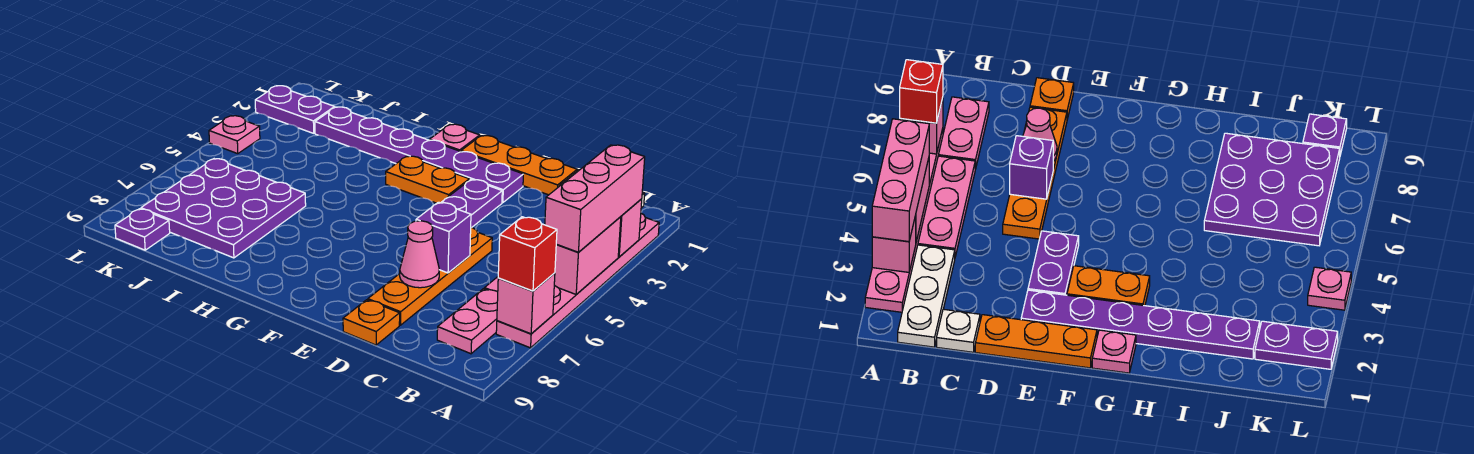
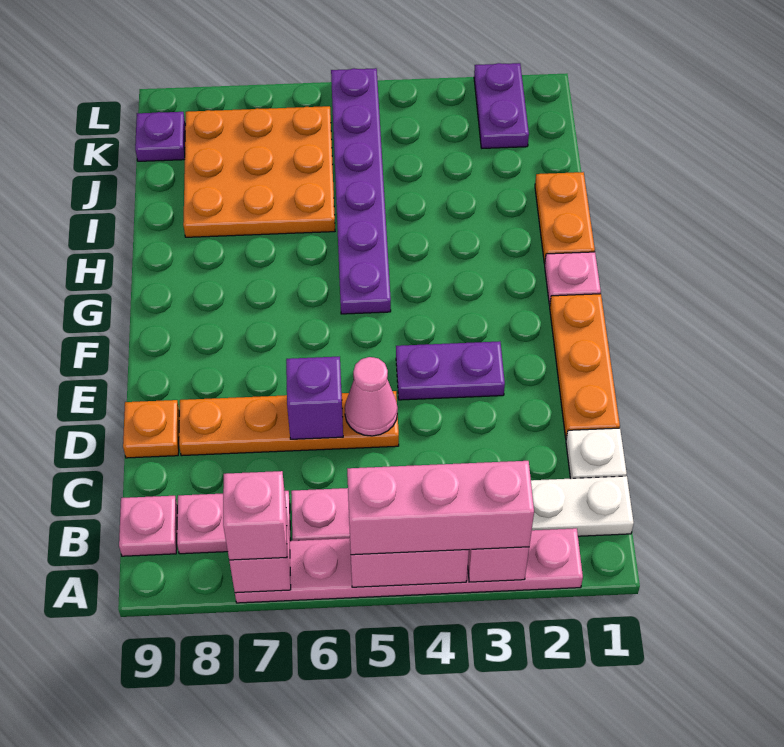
red brick A7 level 3 -> pink brick A7 level 3
pink cone D7 level 2 -> pink cone D5 level 2
purple plate E2:J2 level 1 -> purple plate G5:L5 level 1
orange plate F3:G3 level 1 -> orange plate H1:I1 level 1
purple plate I6:K8 level 1 -> orange plate I6:K8 level 1
pink plate L4 level 1 -> pink plate B9 level 1

